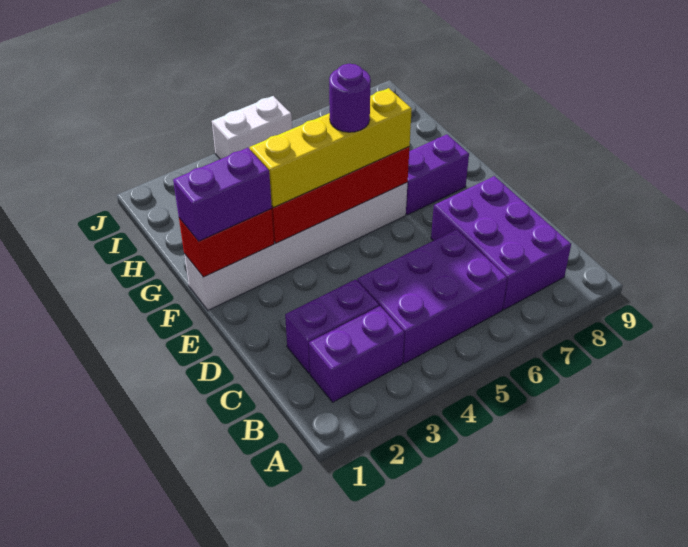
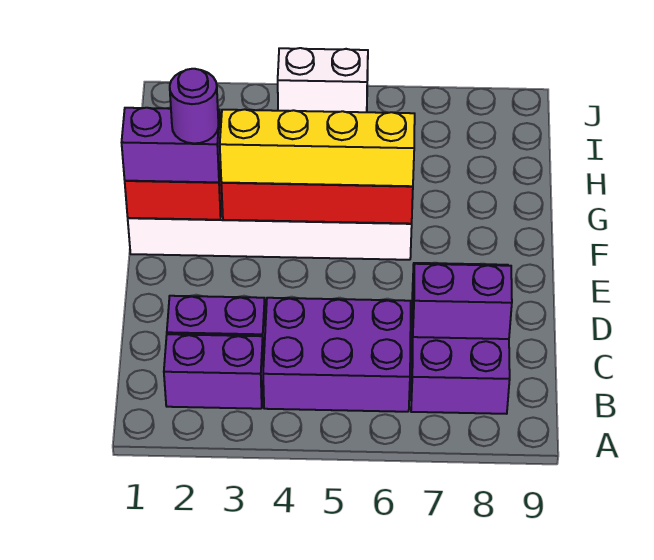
purple round brick F5 level 4 -> purple round brick F2 level 4
purple brick F7:F8 level 1 -> purple brick C7:C8 level 2

